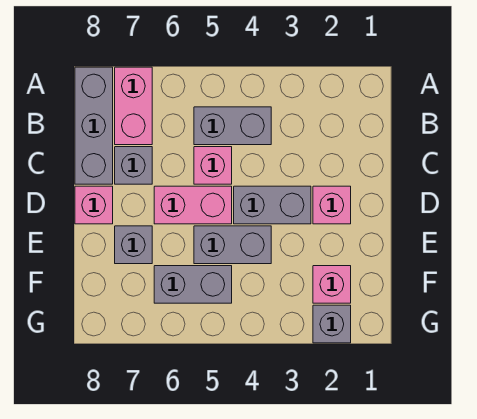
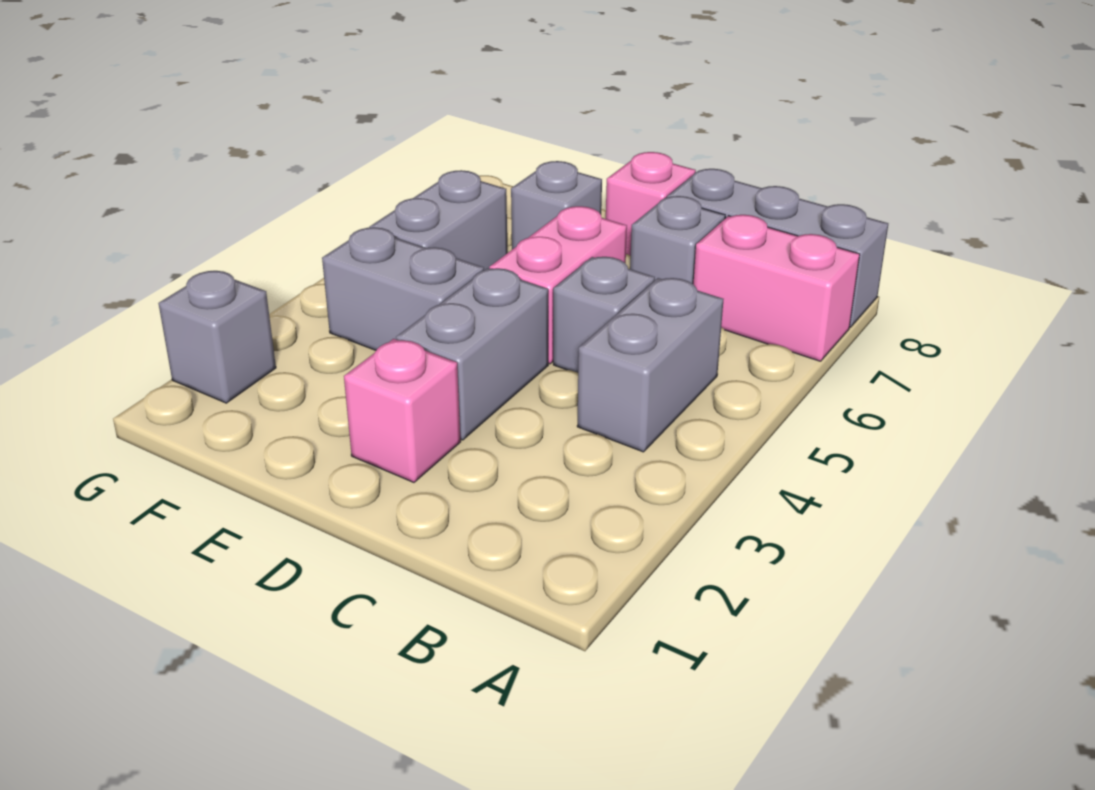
pink brick C5 level 1 -> grey brick C5 level 1
grey brick E4:E5 level 1 -> grey brick E4:F4 level 1
pink brick F2 level 1 -> none

